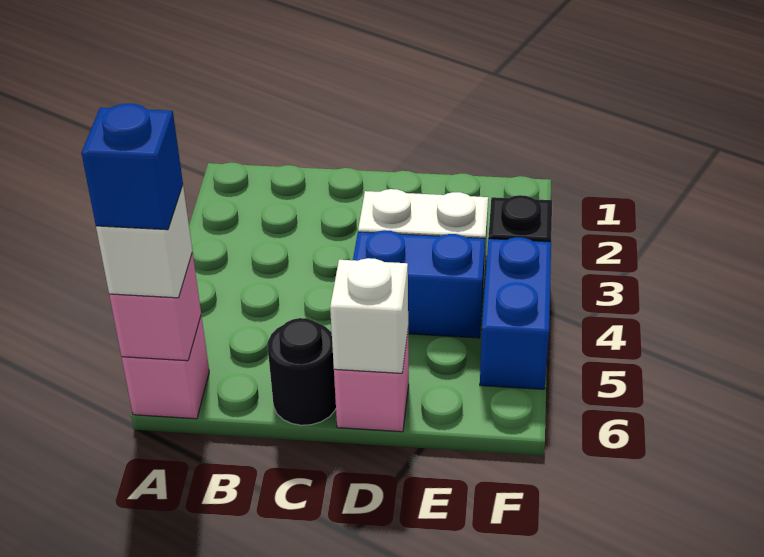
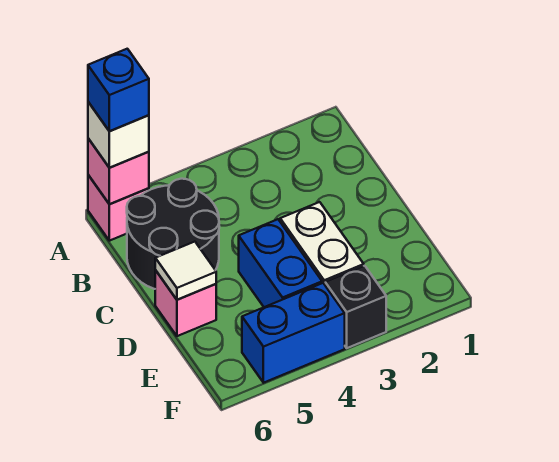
black round brick C6 level 1 -> black round brick B5:C6 level 1
white brick D6 level 2 -> white tile D6 level 2

